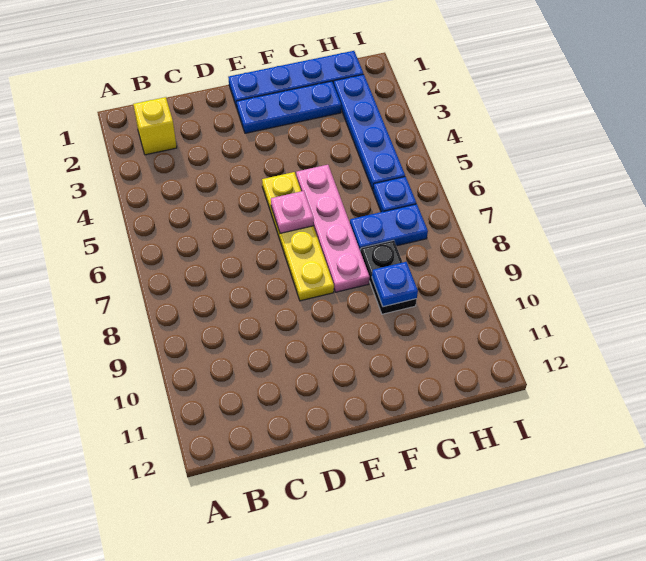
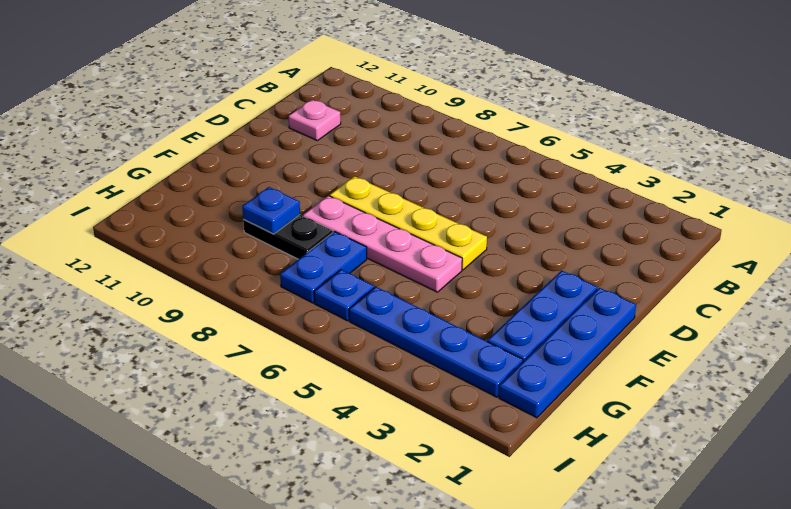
yellow brick B2 level 1 -> none
pink plate E6 level 2 -> pink plate C11 level 1

